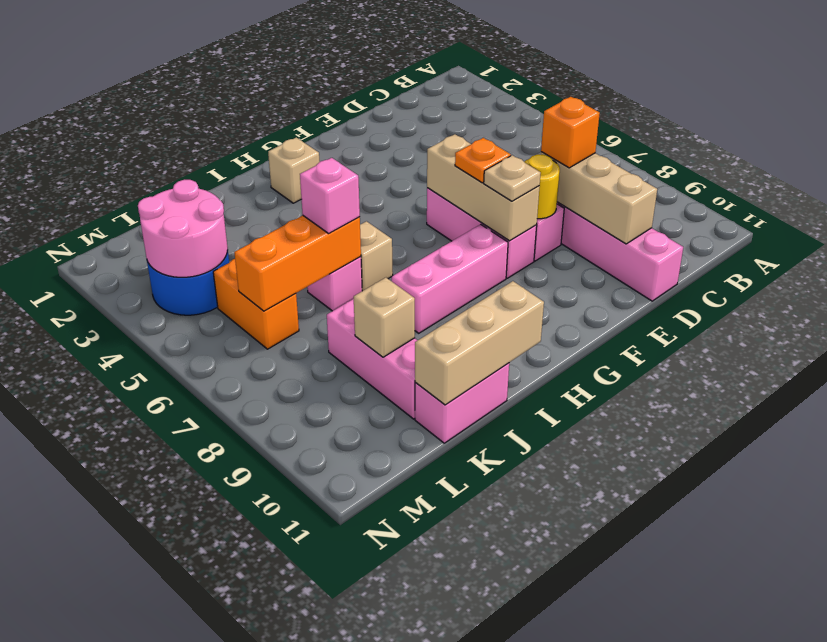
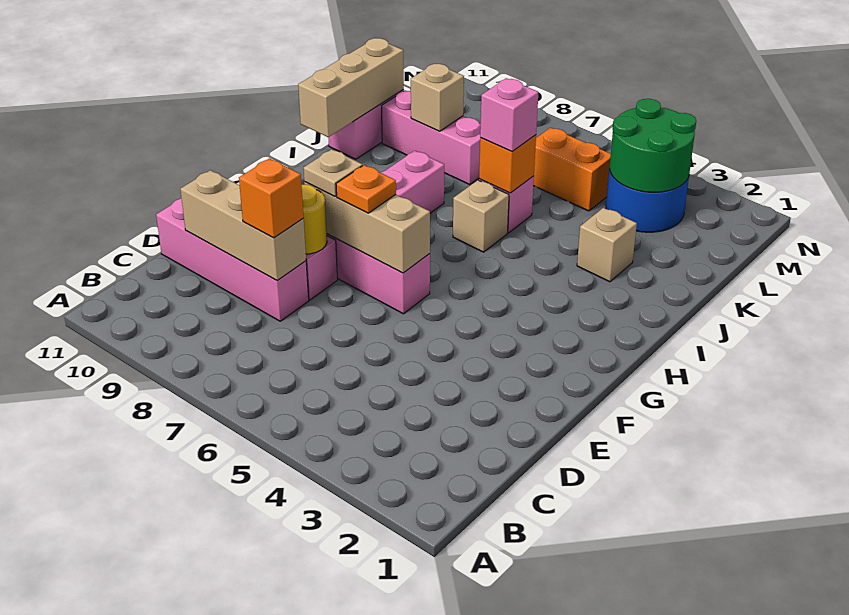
tan brick H2 level 1 -> tan brick J3 level 1
orange brick J6:L6 level 2 -> orange brick J6 level 2
pink round brick L3:M4 level 2 -> green round brick L3:M4 level 2

